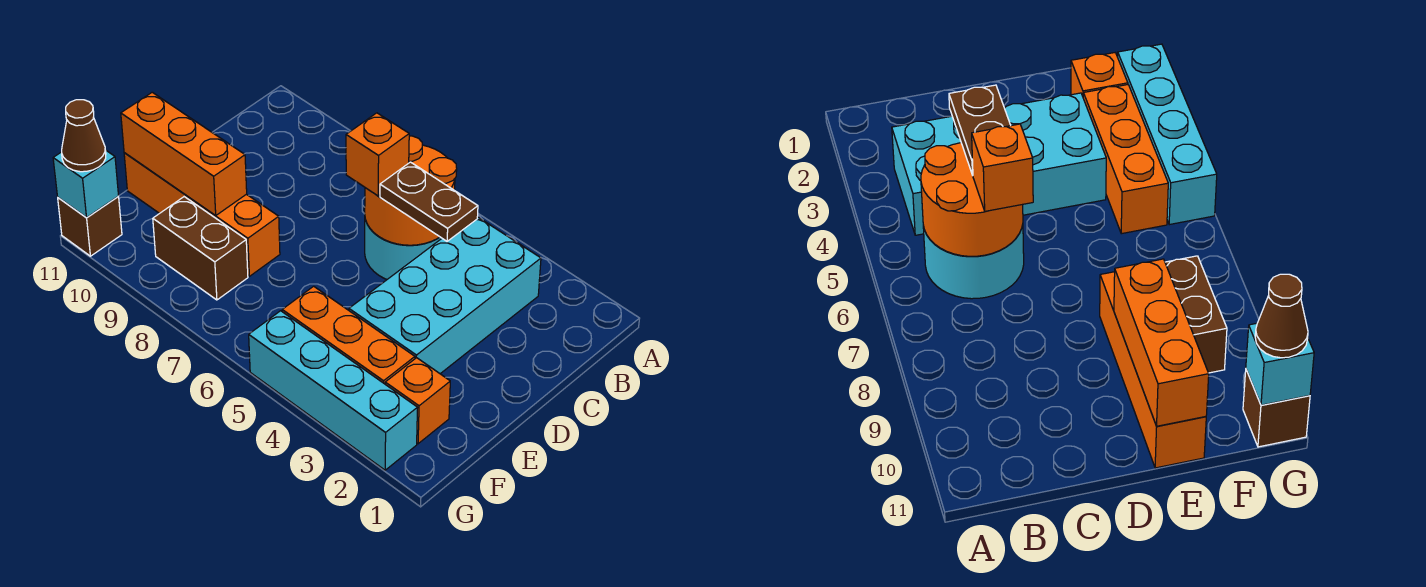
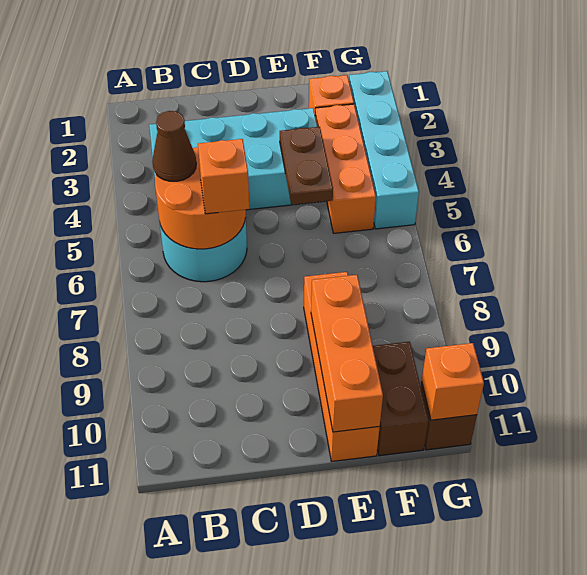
brown plate C4:C5 level 3 -> brown plate E4:E5 level 2
brown brick F8:F9 level 1 -> brown brick F10:F11 level 1
cyan brick G11 level 2 -> orange brick G11 level 2
brown cone G11 level 3 -> brown cone B5 level 3

